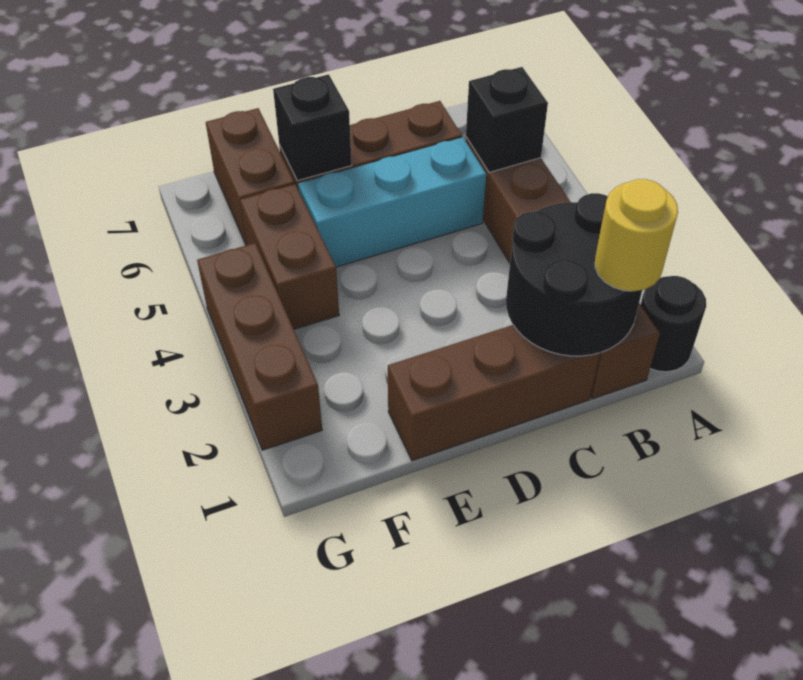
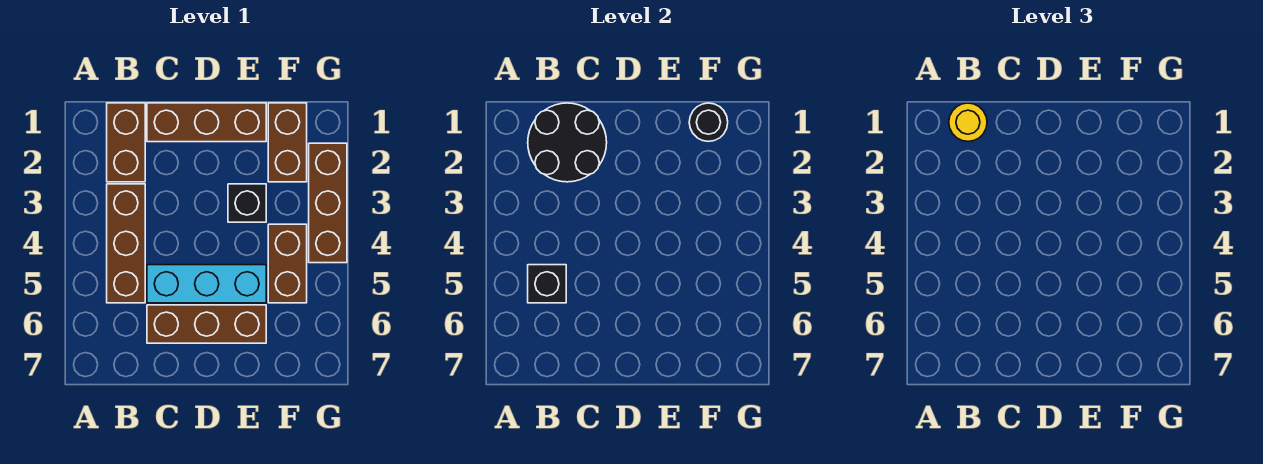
black round brick A1 level 1 -> black round brick F1 level 2
black brick E6 level 2 -> black brick E3 level 1
brown brick F6:F7 level 1 -> brown brick F1:F2 level 1

